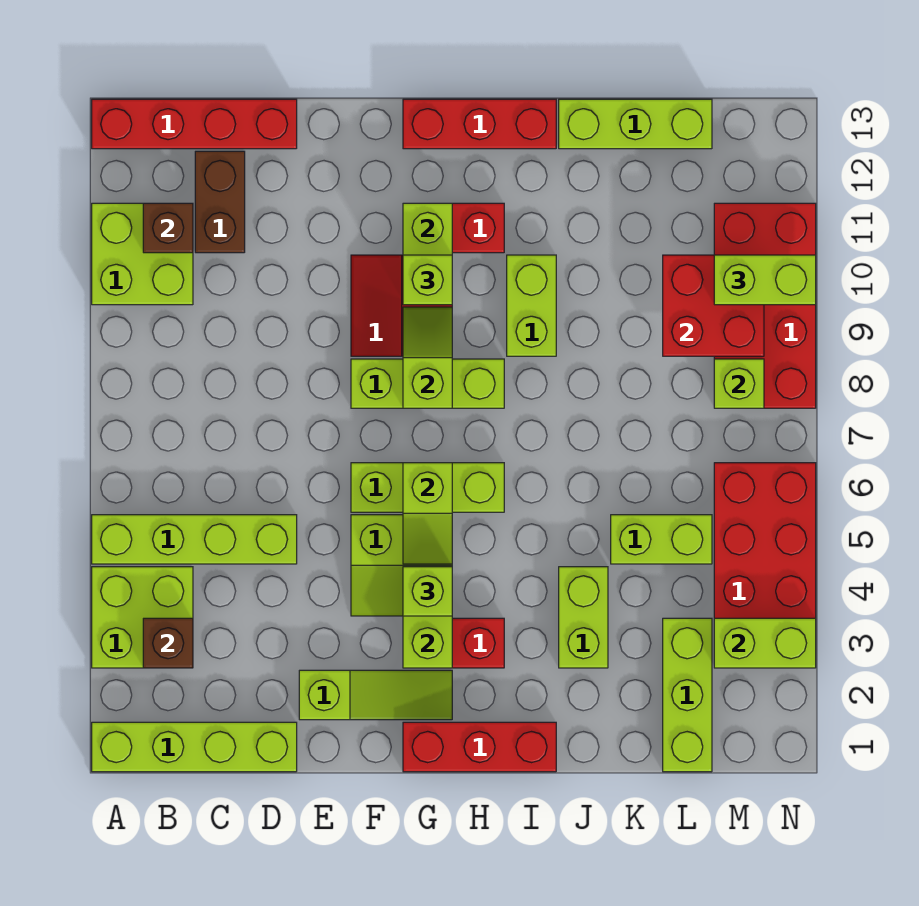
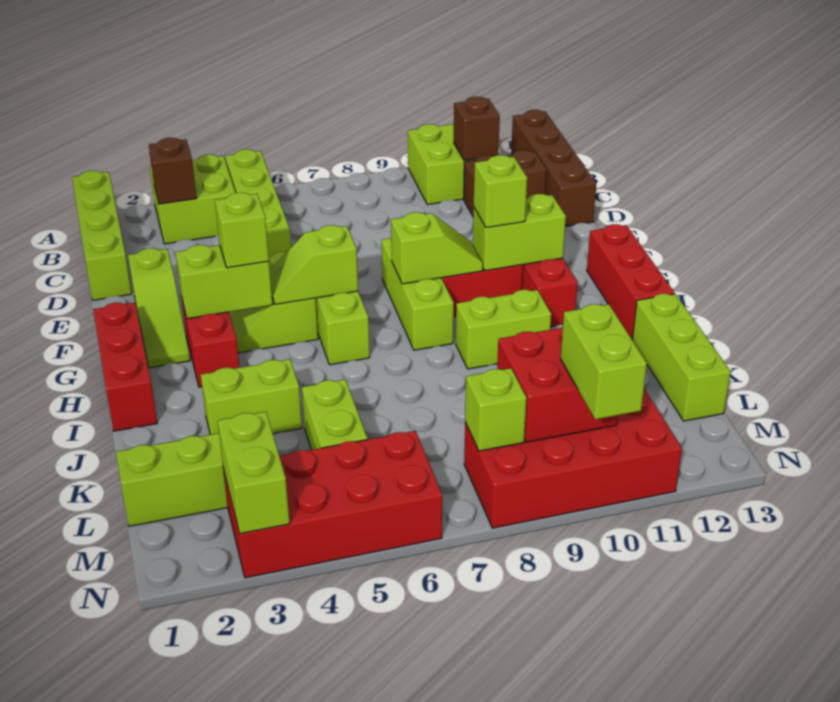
red brick A13:D13 level 1 -> brown brick A13:D13 level 1

